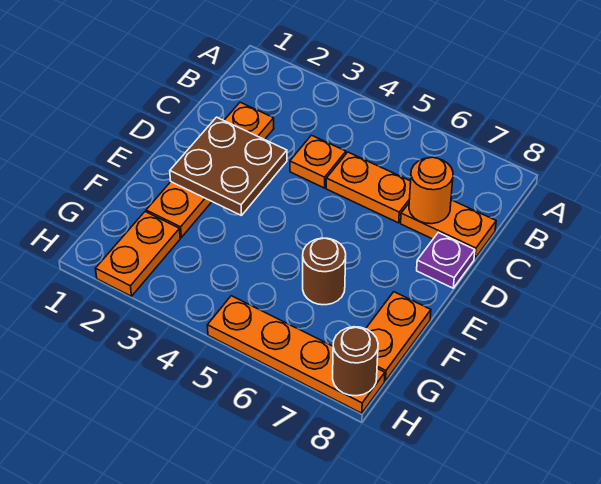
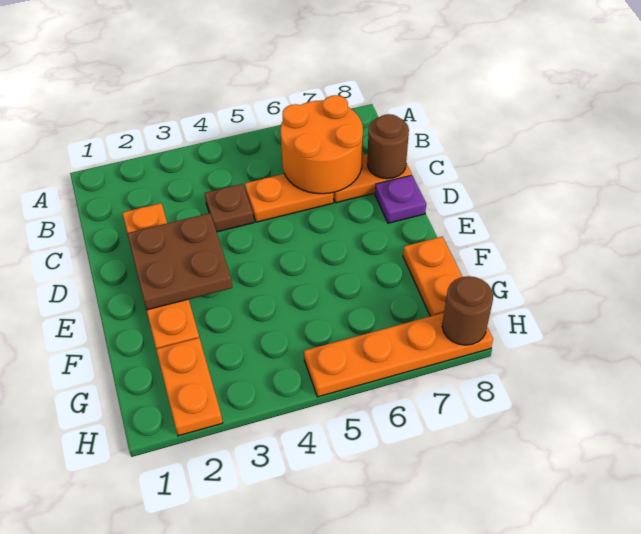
orange plate C4 level 1 -> brown plate C4 level 1
orange round brick C7 level 2 -> orange round brick B6:C7 level 2
brown round brick F6 level 1 -> brown round brick C8 level 2

